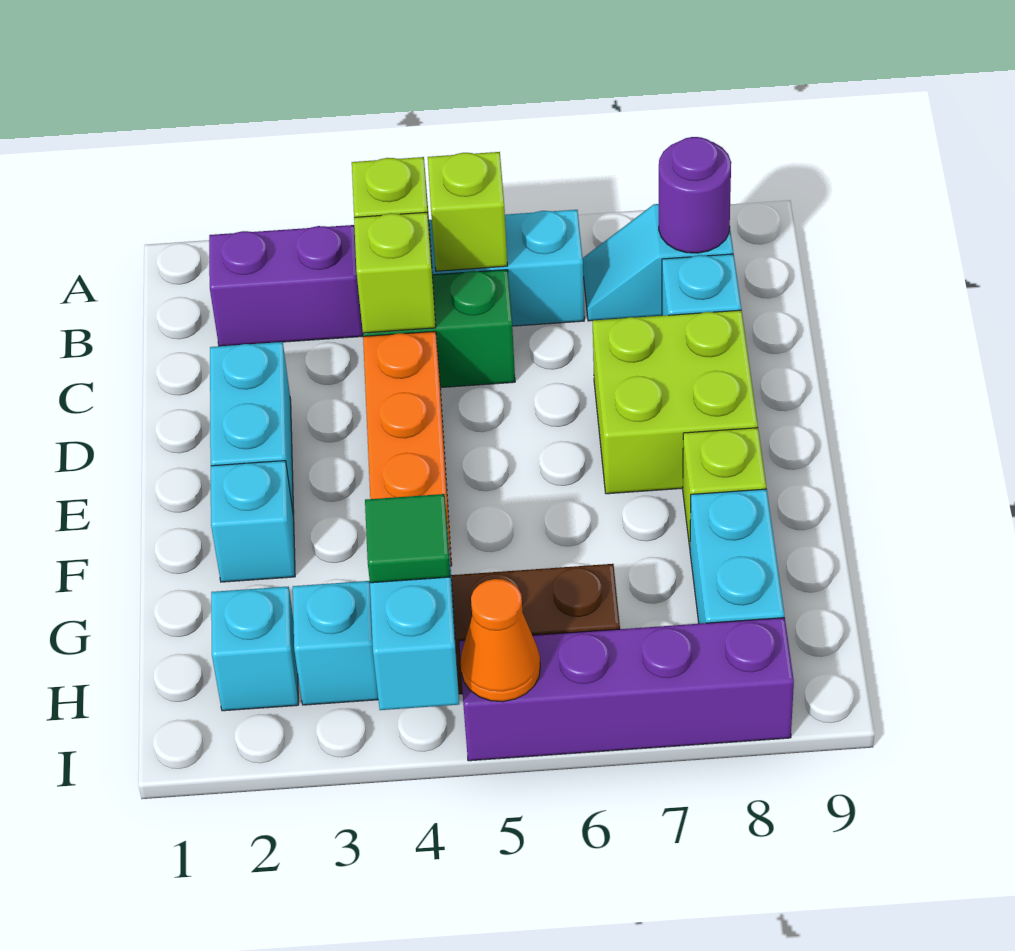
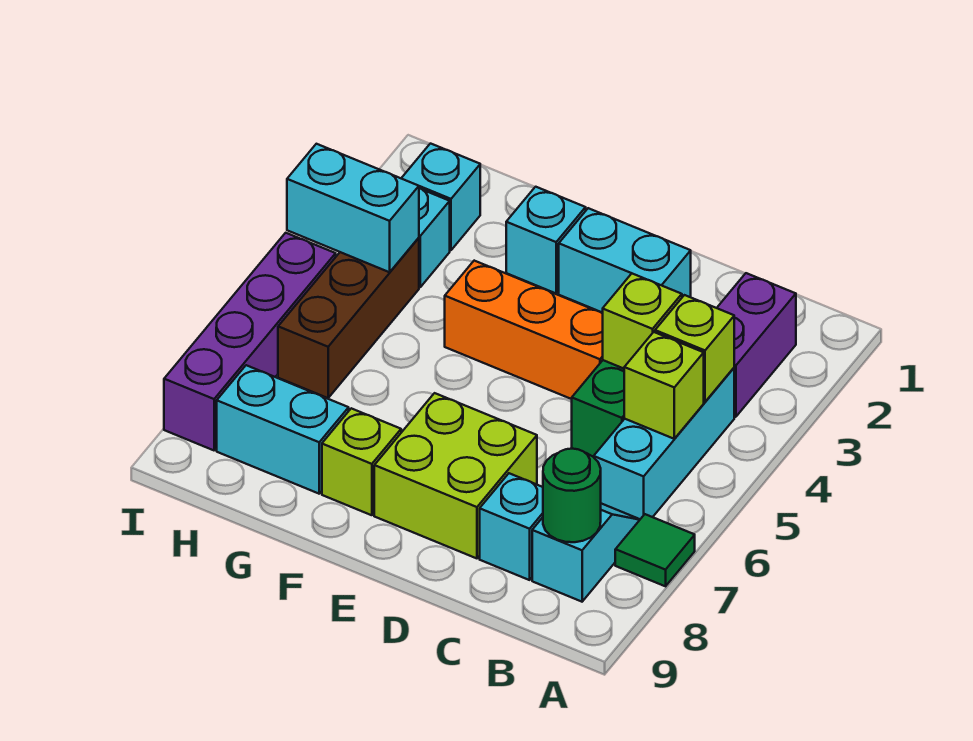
purple round brick B8 level 2 -> green round brick B8 level 2
green tile H4 level 3 -> green tile A7 level 1
orange cone I5 level 2 -> none

